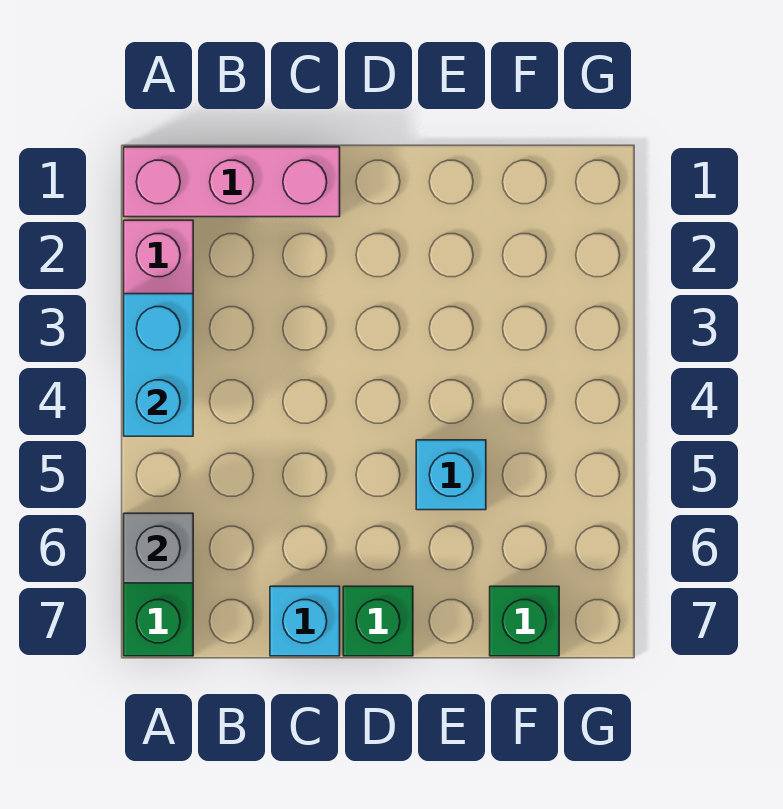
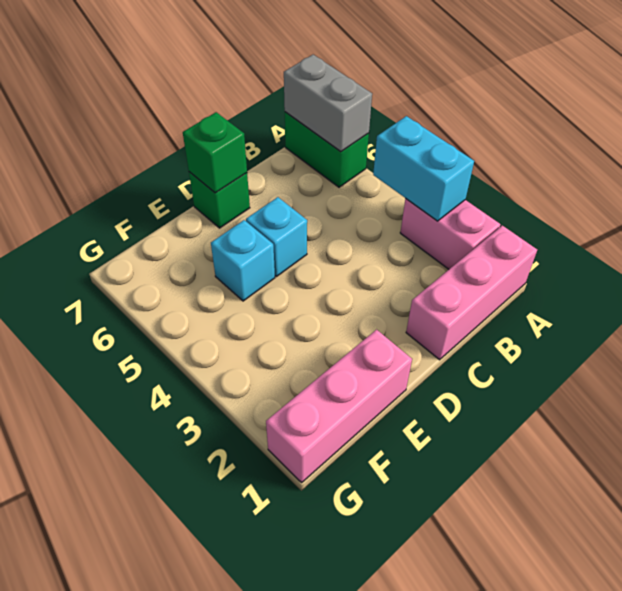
grey brick A6 level 2 -> grey brick A6:A7 level 2
cyan brick C7 level 1 -> cyan brick D5 level 1
none -> pink brick E1:G1 level 1
green brick F7 level 1 -> green brick D7 level 2

